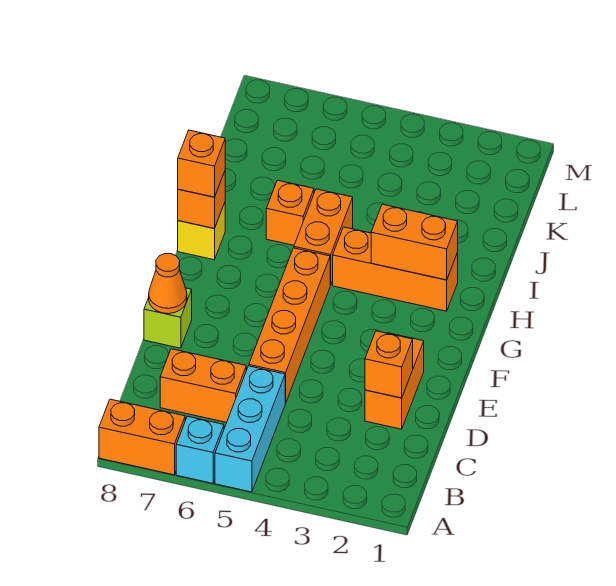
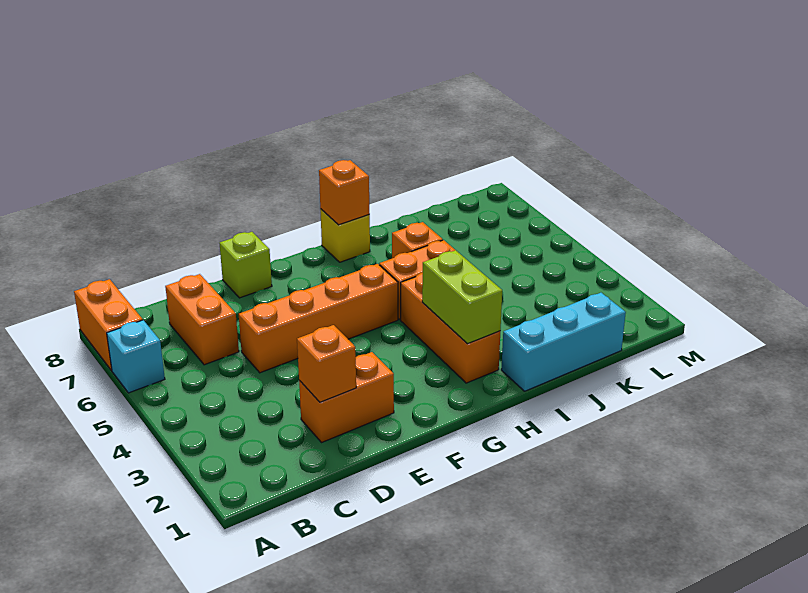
cyan brick A5:C5 level 1 -> cyan brick I1:K1 level 1
orange cone E8 level 2 -> none
orange brick H2:H3 level 2 -> lime brick H2:H3 level 2
orange brick H8 level 3 -> none

